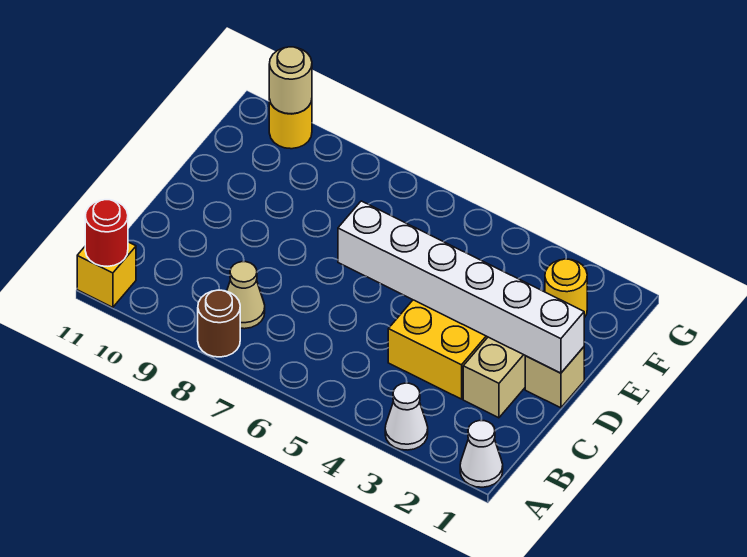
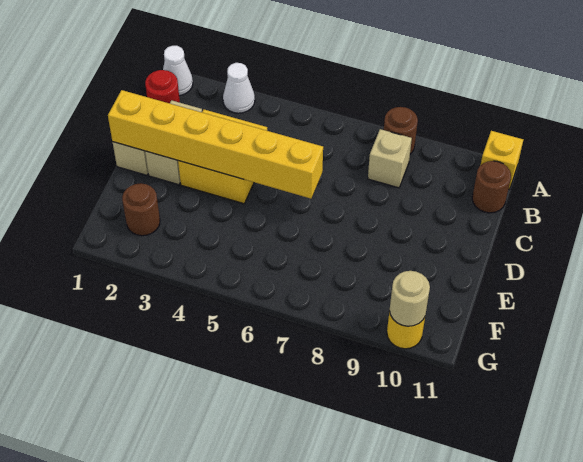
red round brick A11 level 2 -> red round brick B1 level 1
tan cone B8 level 1 -> tan brick B8 level 1
none -> brown round brick B11 level 1
white brick D1:D6 level 2 -> yellow brick D1:D6 level 2
yellow round brick F2 level 1 -> brown round brick F2 level 1

